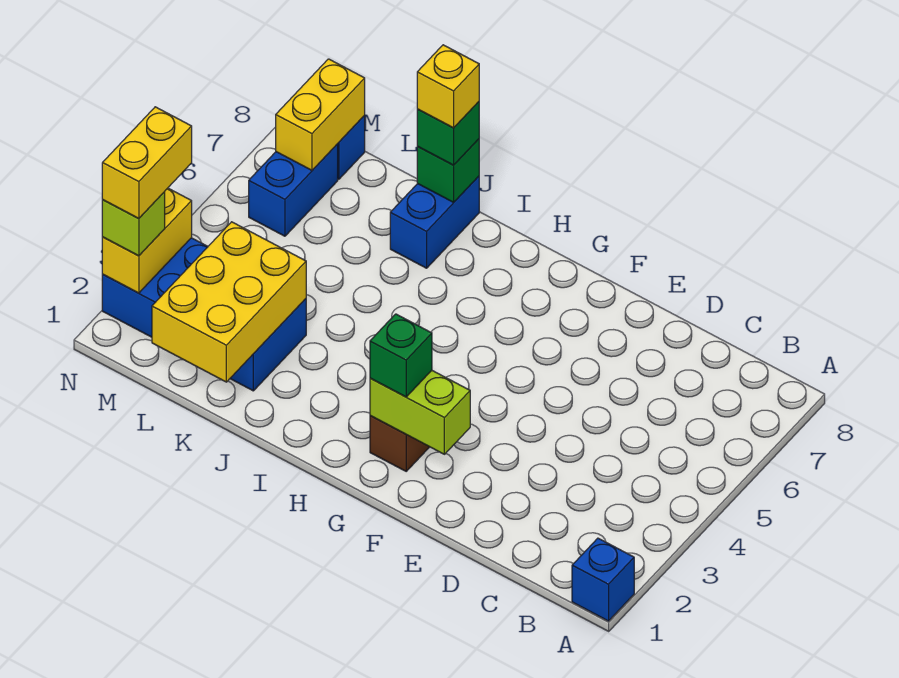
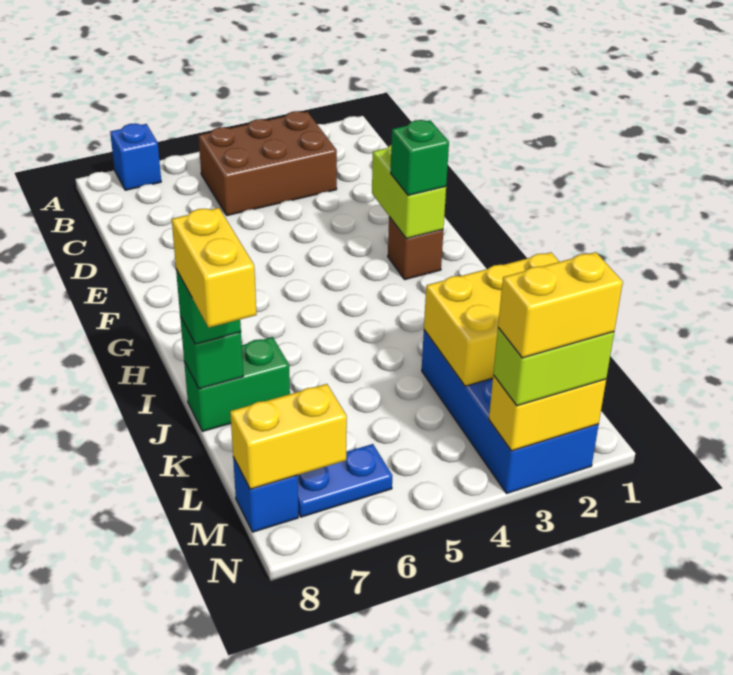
blue brick A1 level 1 -> blue brick A7 level 1
none -> brown brick B3:C5 level 1
blue brick J7:J8 level 1 -> green brick J7:J8 level 1
yellow brick J8 level 4 -> yellow brick J8:K8 level 4
blue brick M6:M7 level 1 -> blue plate M6:M7 level 1
lime brick N2 level 3 -> lime brick N2:N3 level 3

